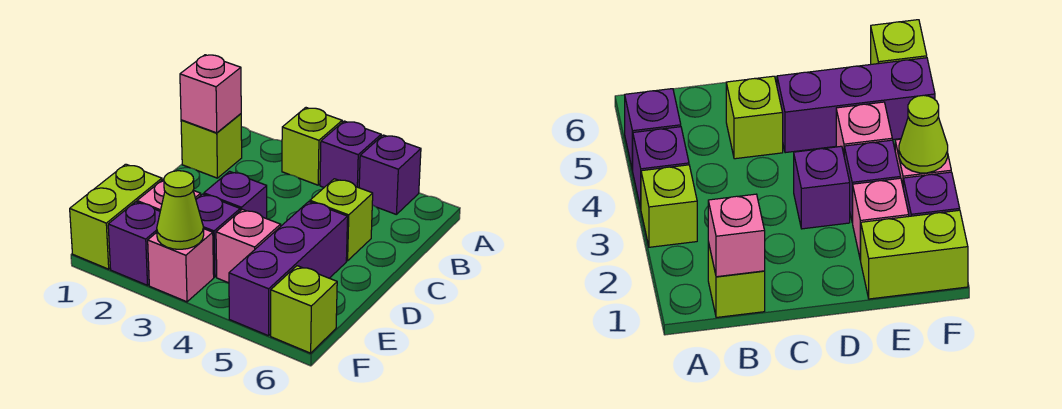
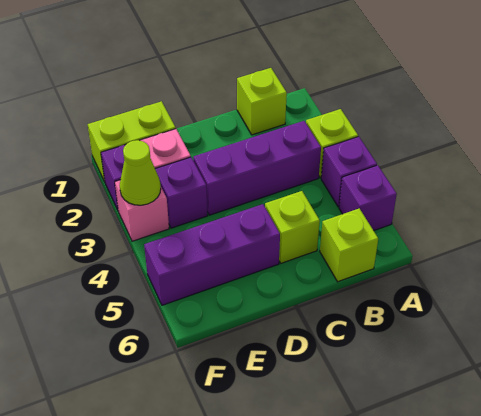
pink brick B1 level 2 -> none
purple brick D3 level 1 -> purple brick B3:D3 level 1
pink brick E4 level 1 -> none
lime brick F6 level 1 -> lime brick B6 level 1

